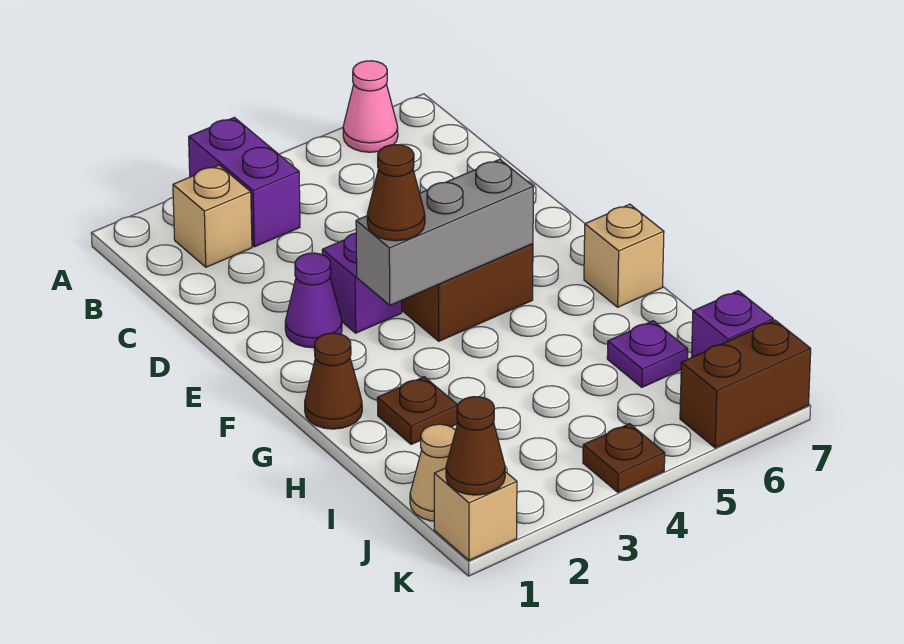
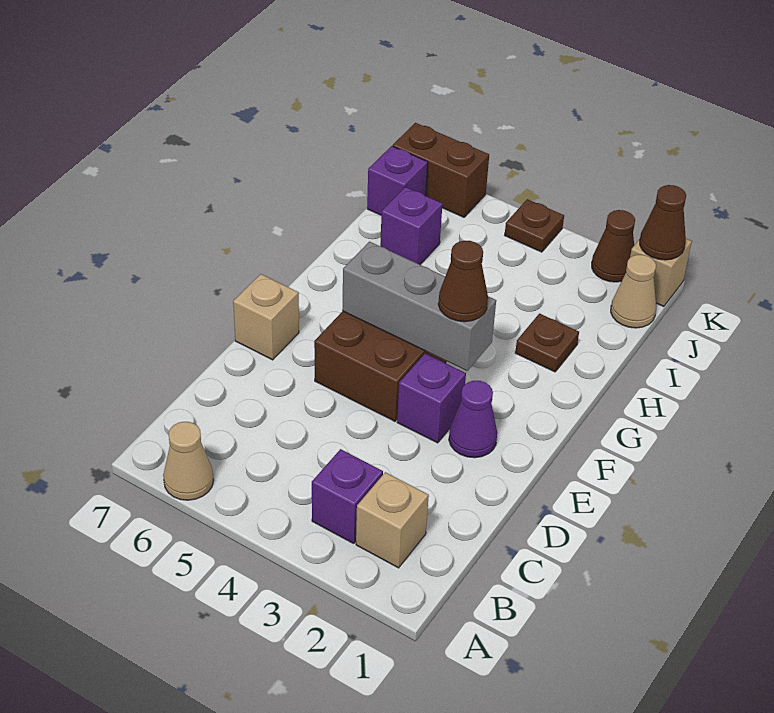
purple brick A3:B3 level 1 -> purple brick B3 level 1
pink cone A6 level 1 -> tan cone A6 level 1
brown cone G1 level 1 -> brown cone K2 level 1
tan brick G7 level 1 -> tan brick E7 level 1
purple plate I6 level 1 -> purple brick I6 level 1

